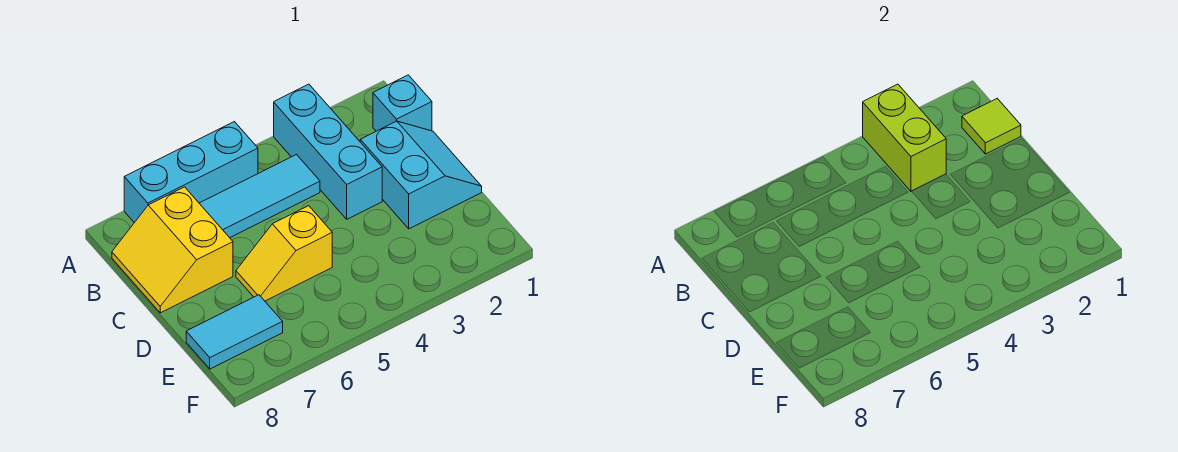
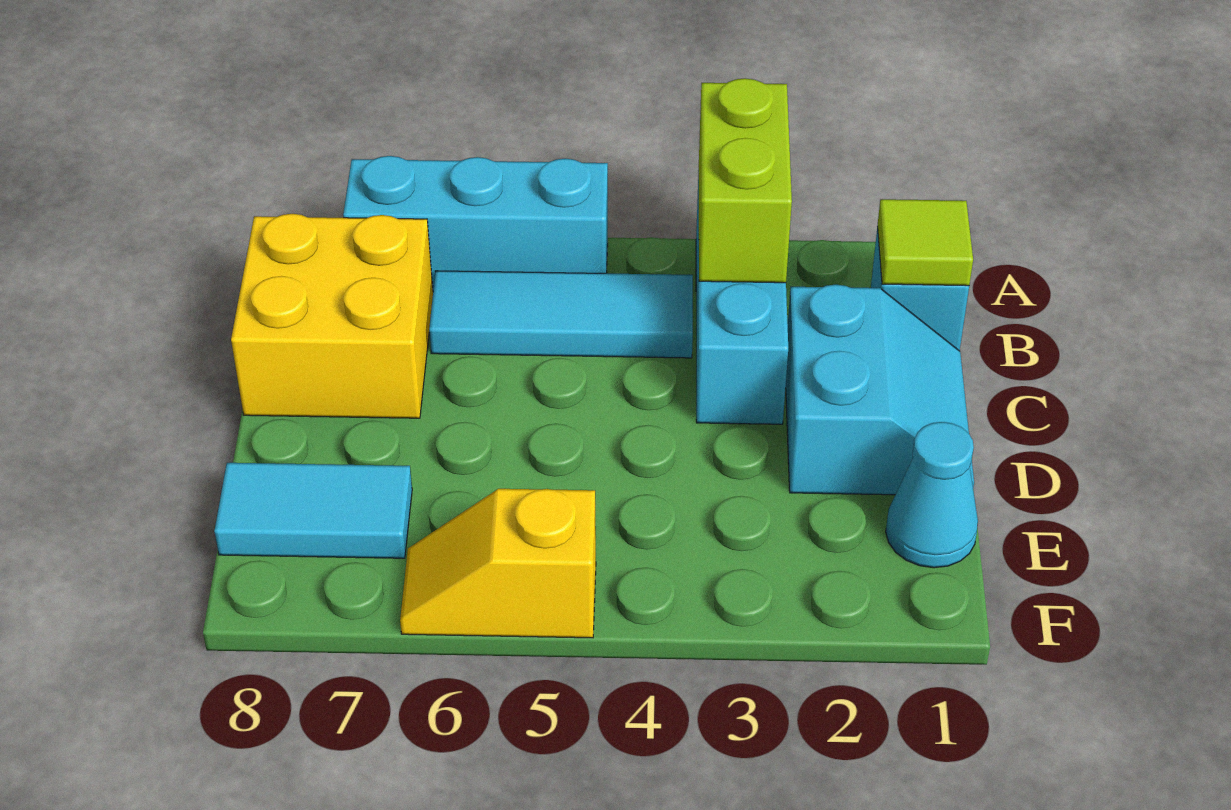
yellow slope B7:C8 level 1 top 7 -> yellow brick B7:C8 level 1
yellow slope D5:D6 level 1 top 5 -> yellow slope F5:F6 level 1 top 5
none -> cyan cone E1 level 1

